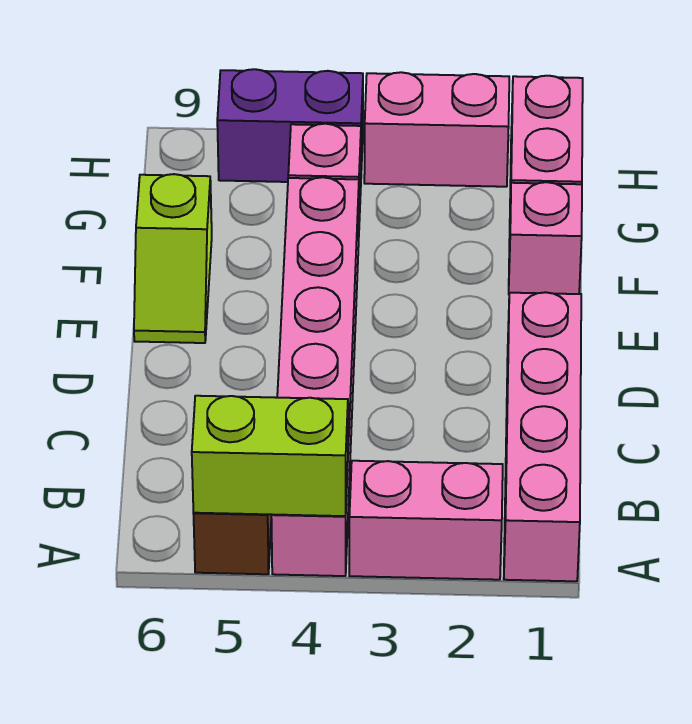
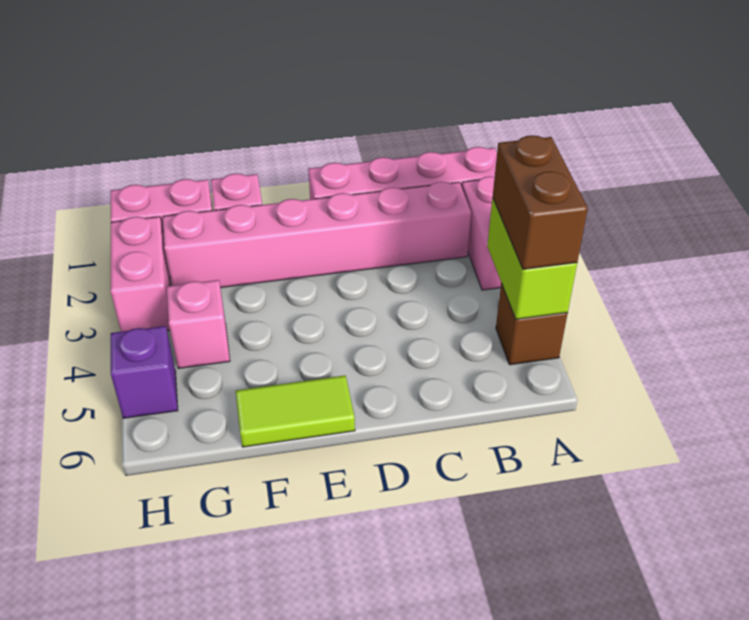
pink brick A4:F4 level 1 -> pink brick B2:G2 level 1
none -> brown brick A4:A5 level 3
lime slope E6:F6 level 1 top F -> lime tile E6:F6 level 1
purple brick H4:H5 level 1 -> purple brick H5 level 1

